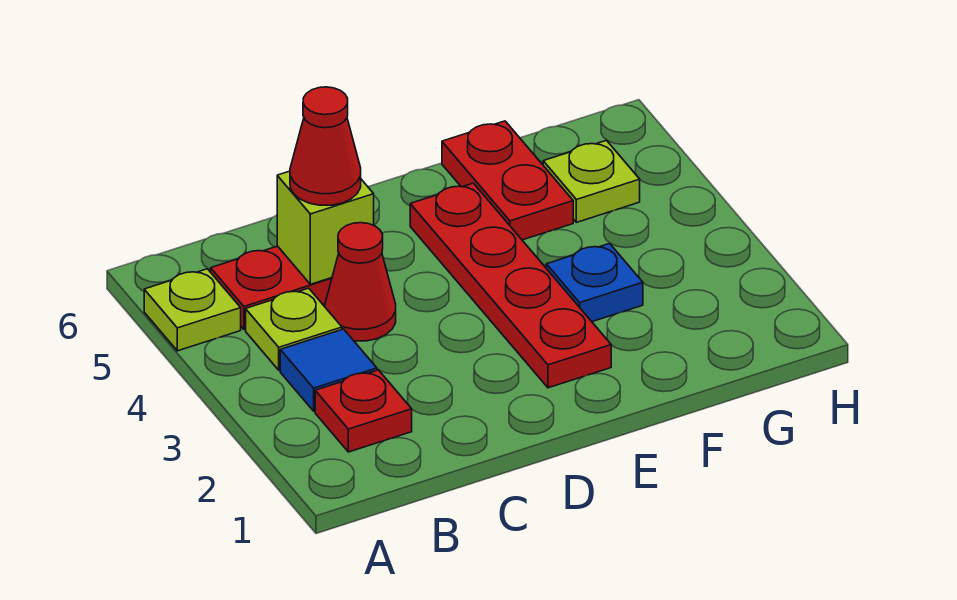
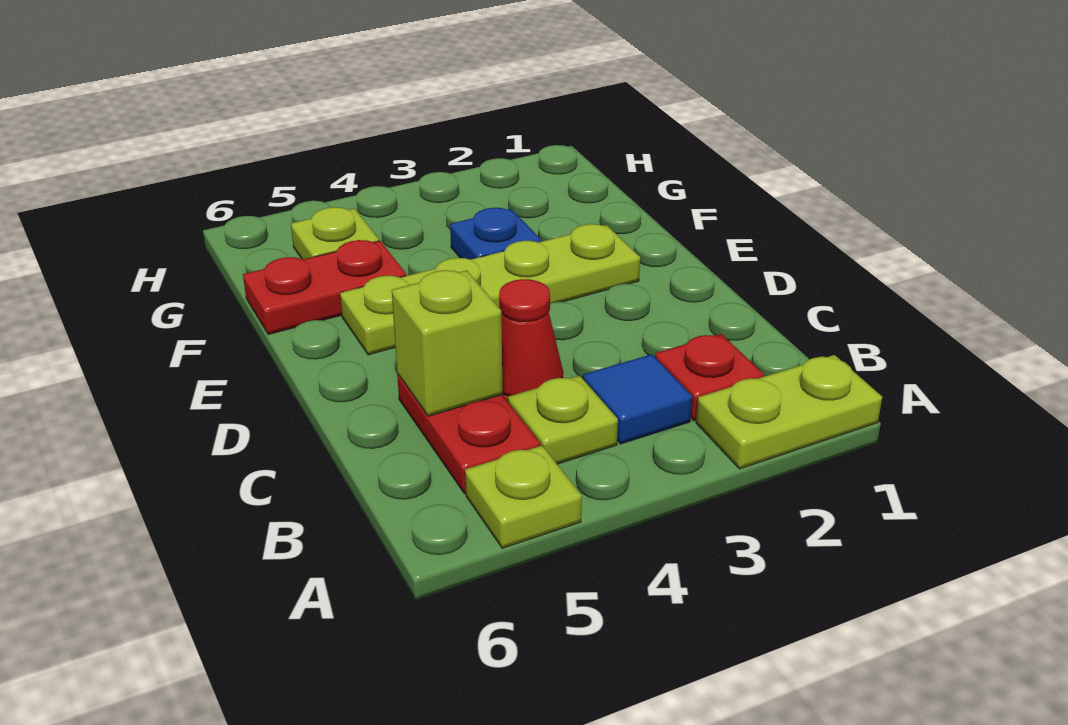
none -> lime plate A1:A2 level 1
red cone C5 level 3 -> none
red plate E2:E5 level 1 -> lime plate E2:E5 level 1

